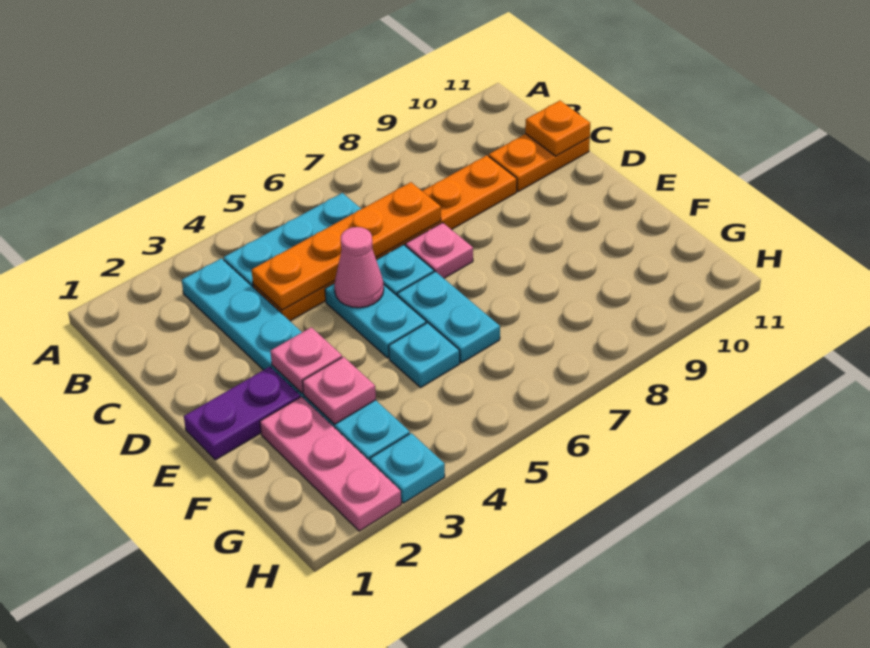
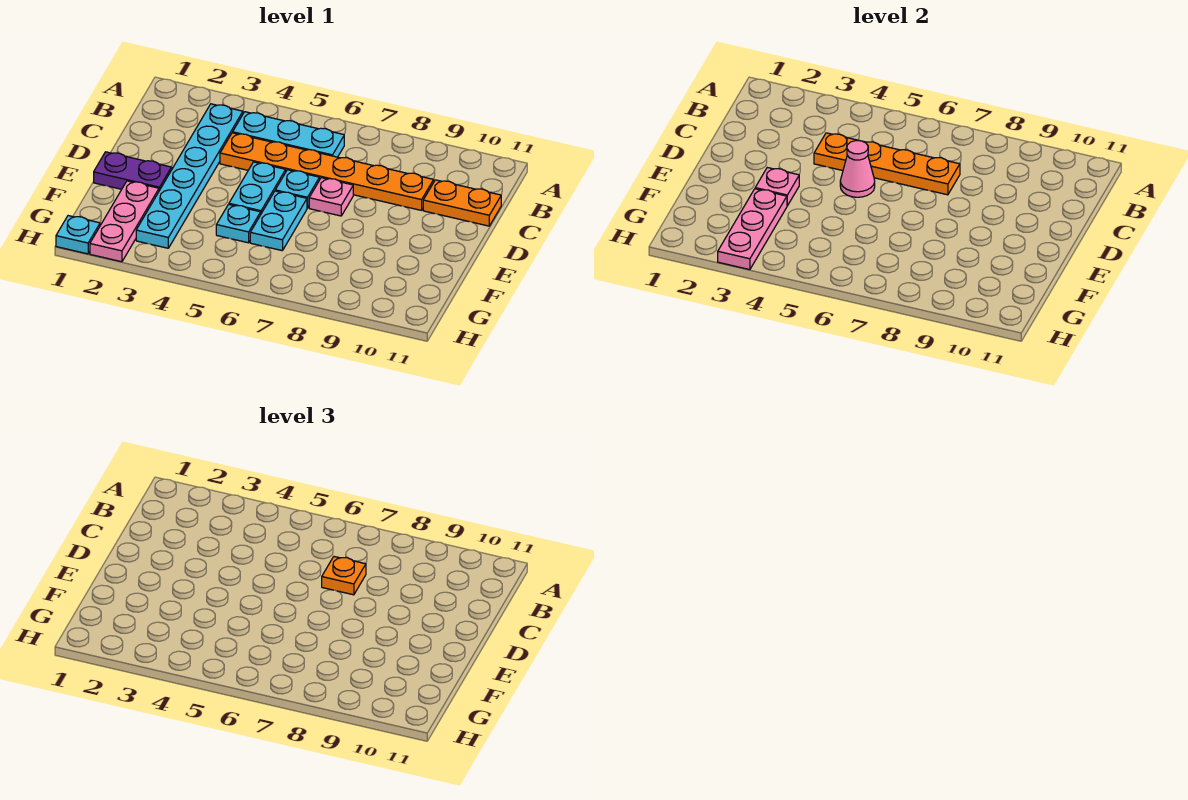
orange plate C11 level 2 -> orange plate C7 level 3
pink plate F3 level 2 -> pink plate F3:H3 level 2
cyan plate H3 level 1 -> cyan plate H1 level 1

